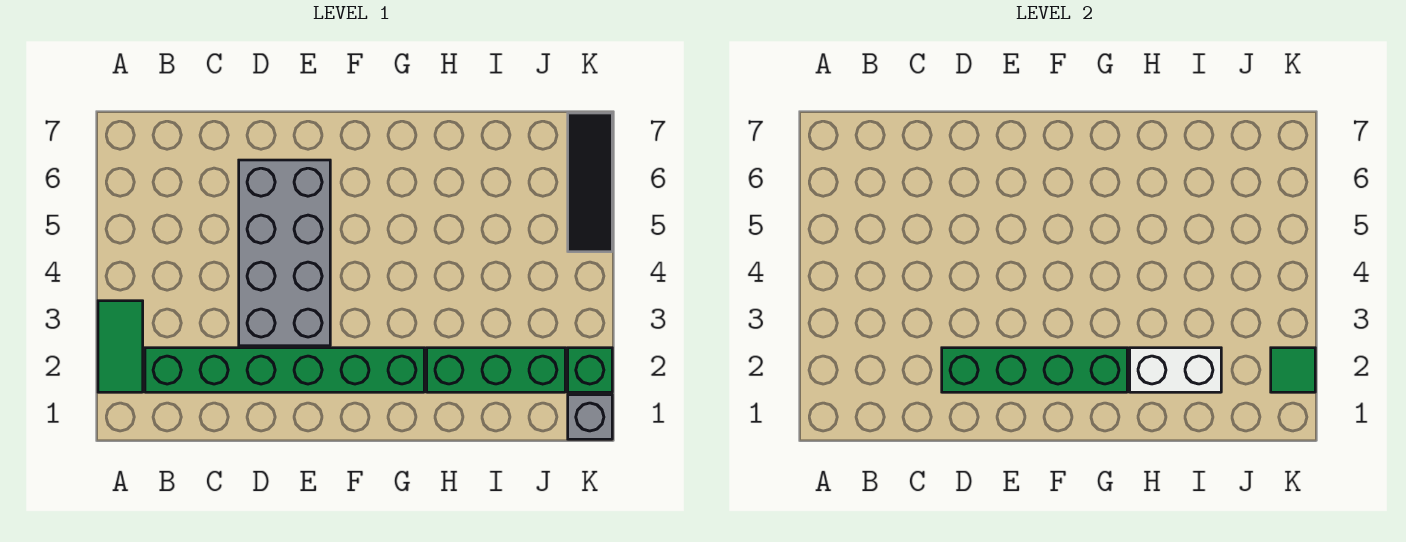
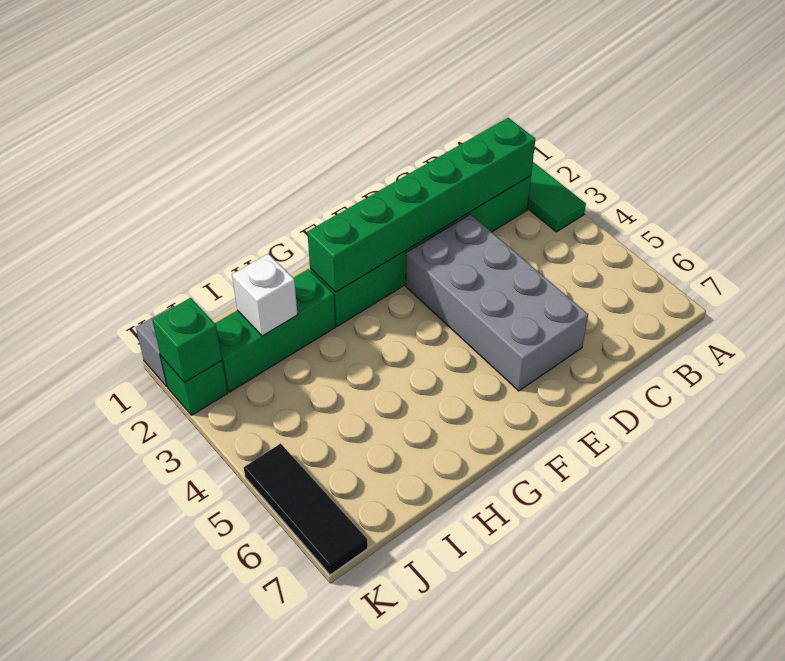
green brick D2:G2 level 2 -> green brick B2:G2 level 2
white brick H2:I2 level 2 -> white brick I2 level 2
green tile K2 level 2 -> green brick K2 level 2

